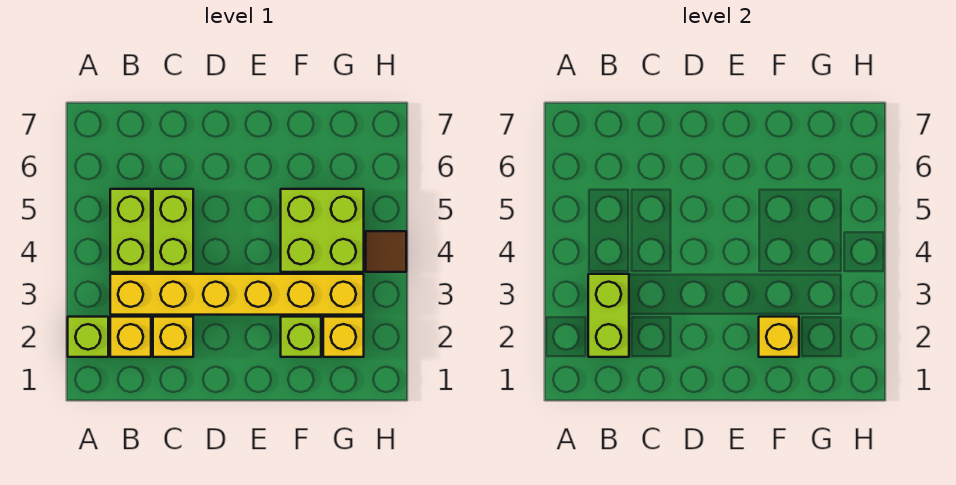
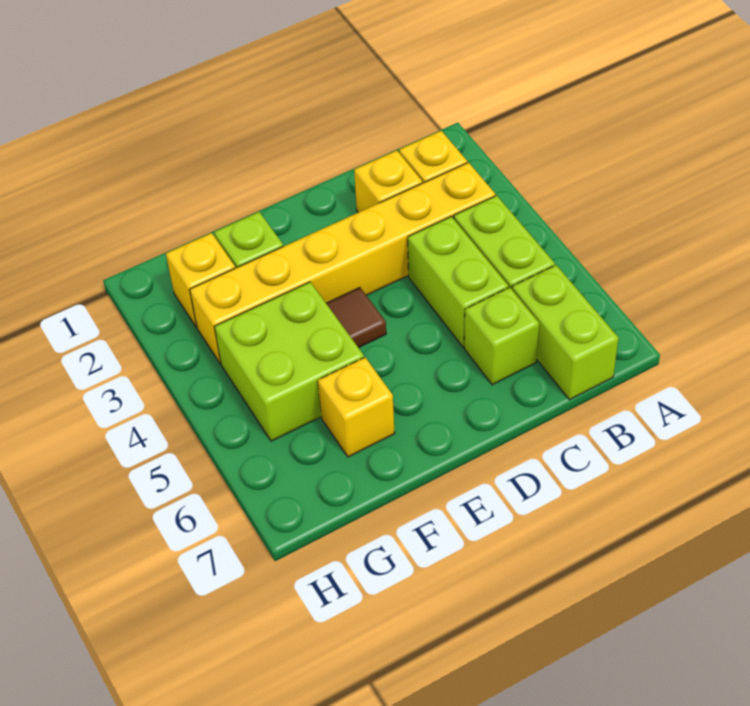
lime brick A2 level 1 -> lime brick C6 level 1
lime brick B2:B3 level 2 -> lime brick B6:B7 level 1
yellow brick F2 level 2 -> yellow brick F6 level 1
brown tile H4 level 1 -> brown tile E4 level 1

